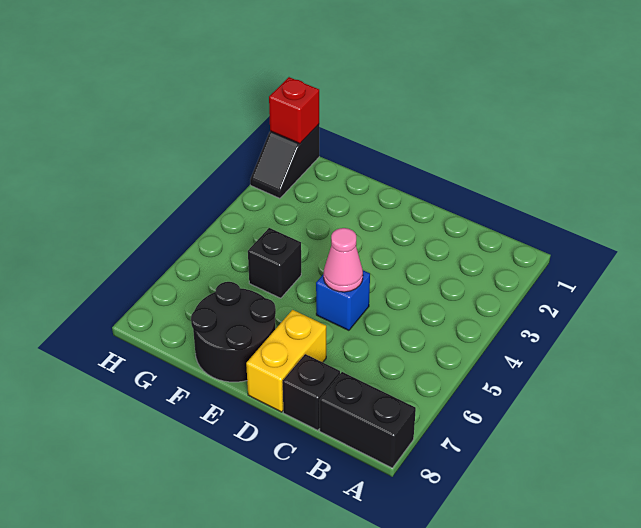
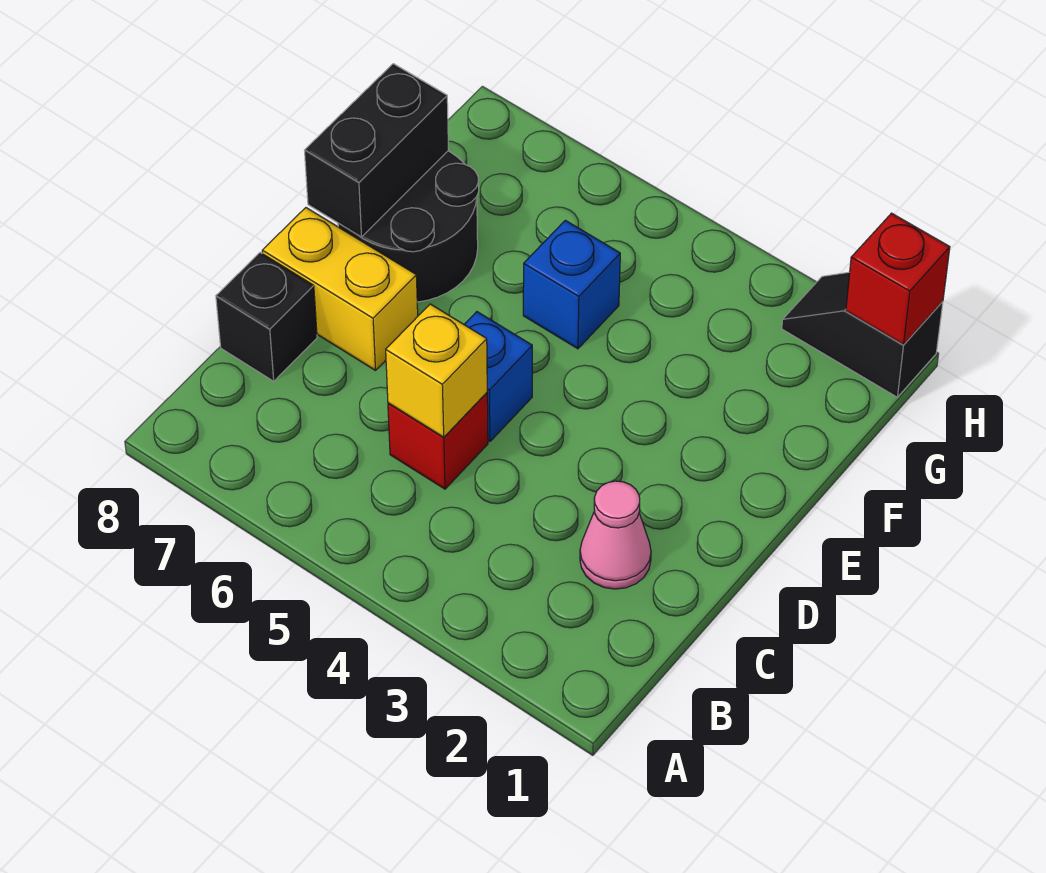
black brick A8:B8 level 1 -> black brick E8:F8 level 2
none -> red brick C5 level 1
none -> yellow brick C5 level 2
pink cone D5 level 2 -> pink cone C2 level 1
black brick F5 level 1 -> blue brick F5 level 1

